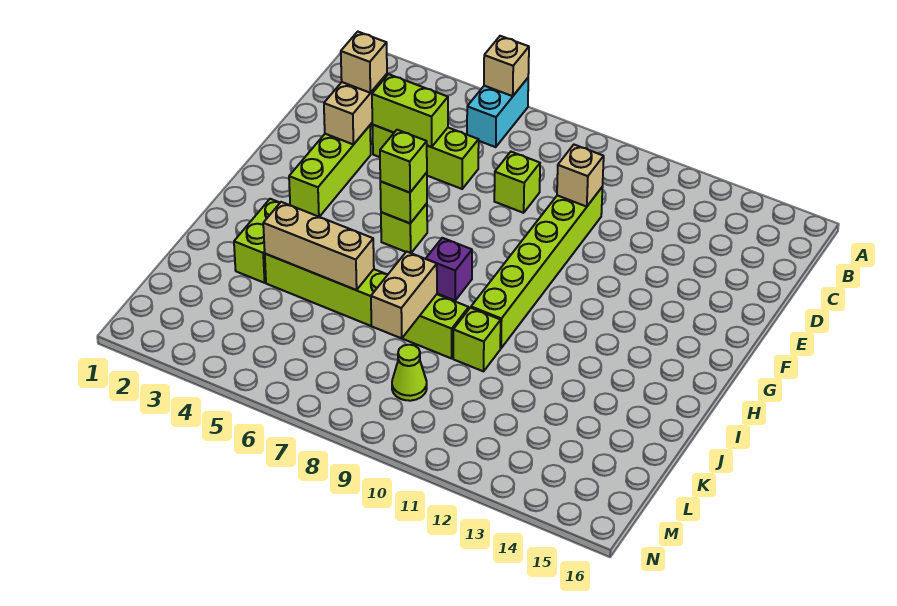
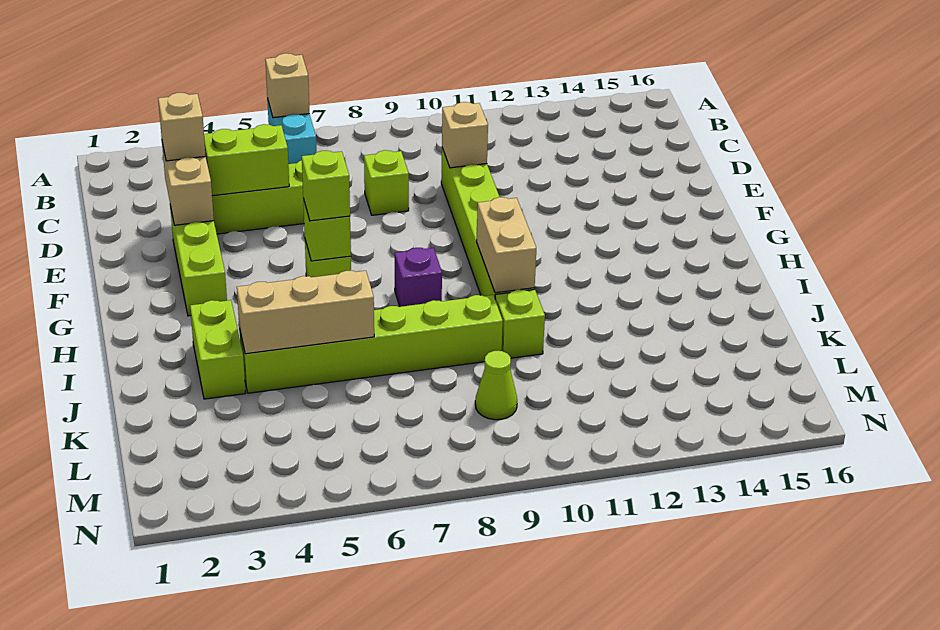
tan brick J8:K8 level 2 -> tan brick H10:I10 level 2

